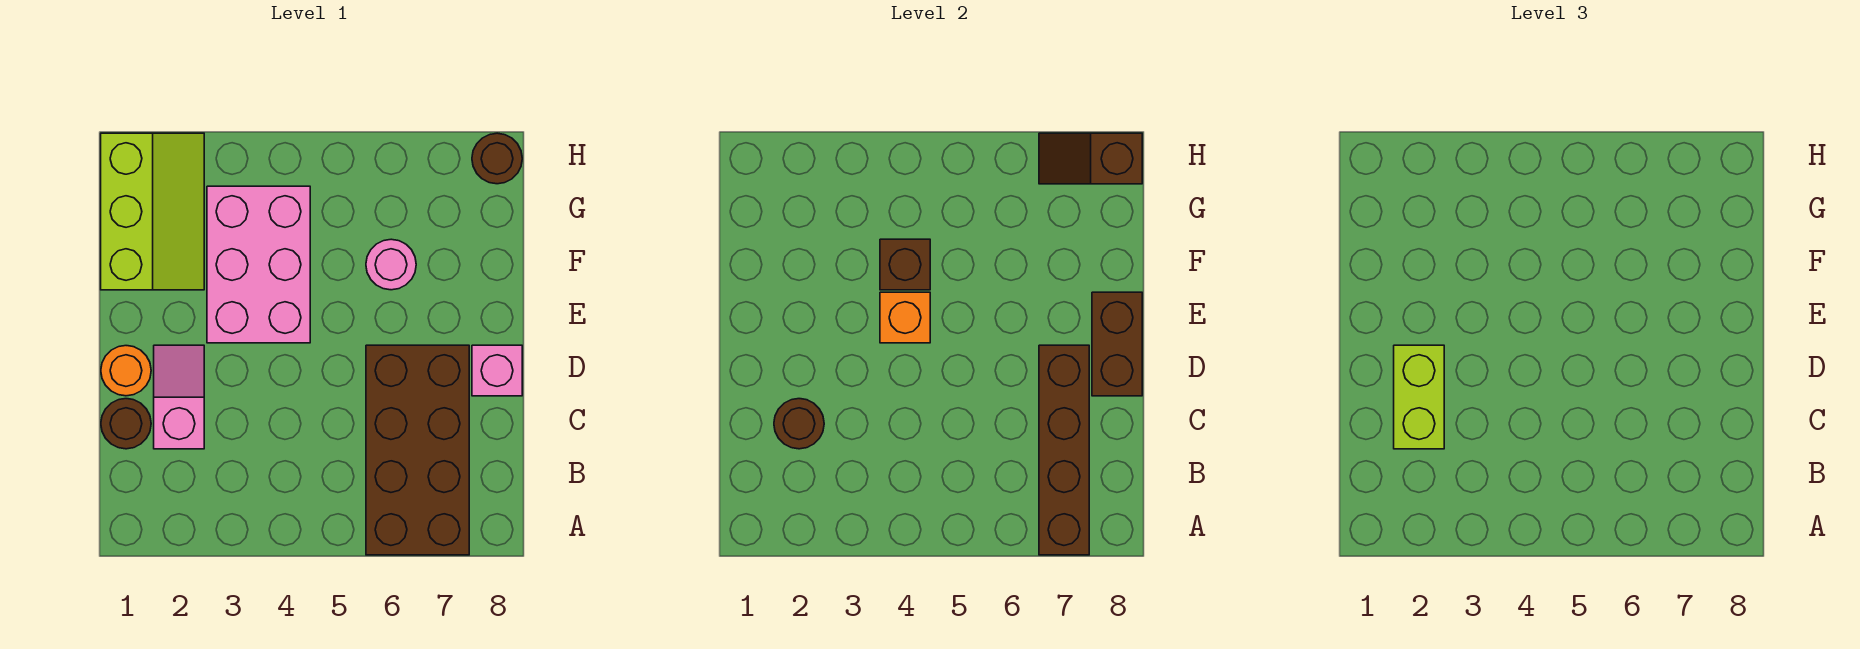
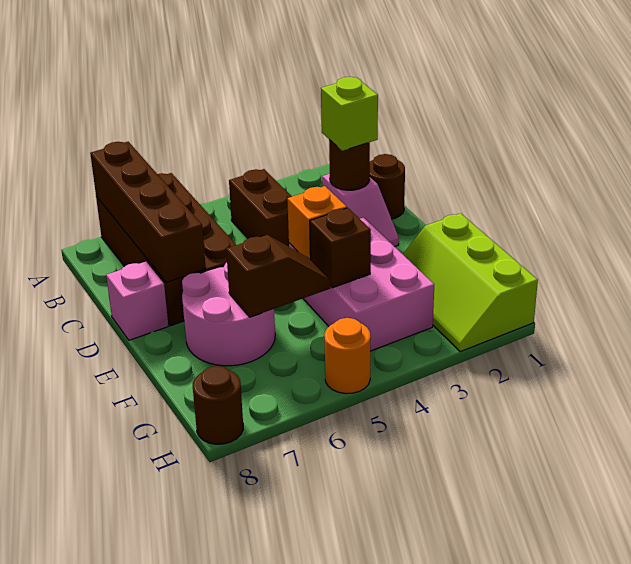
lime brick C2:D2 level 3 -> lime brick C2 level 3
orange round brick D1 level 1 -> orange round brick H5 level 1
brown brick D8:E8 level 2 -> brown brick B4:C4 level 1
pink round brick F6 level 1 -> pink round brick E6:F7 level 1
brown slope H7:H8 level 2 top 8 -> brown slope F5:F6 level 2 top 6

